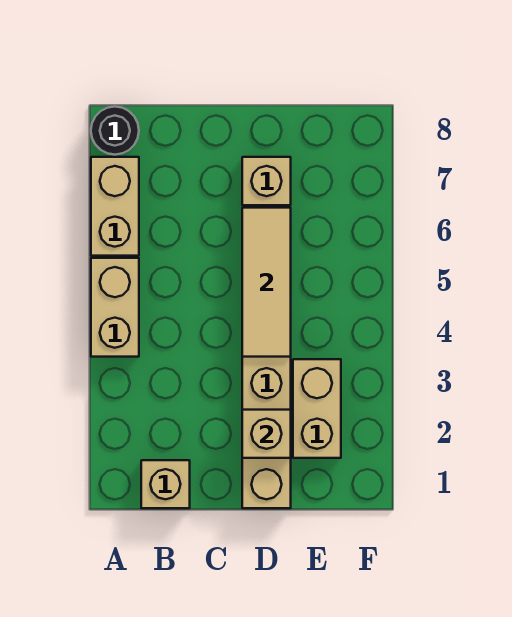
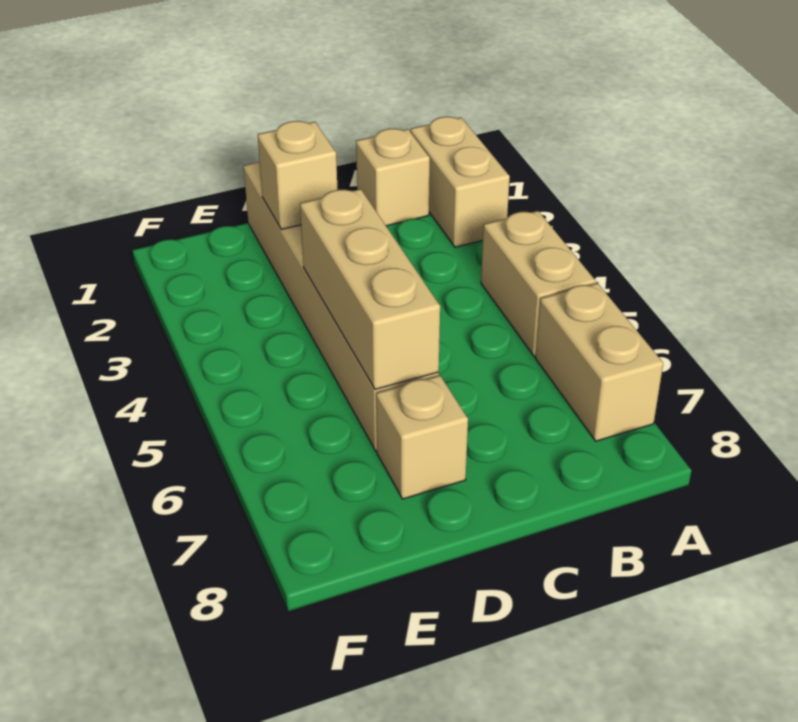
black round brick A8 level 1 -> none
tan tile D4:D6 level 2 -> tan brick D4:D6 level 2
tan brick E2:E3 level 1 -> tan brick A1:A2 level 1

